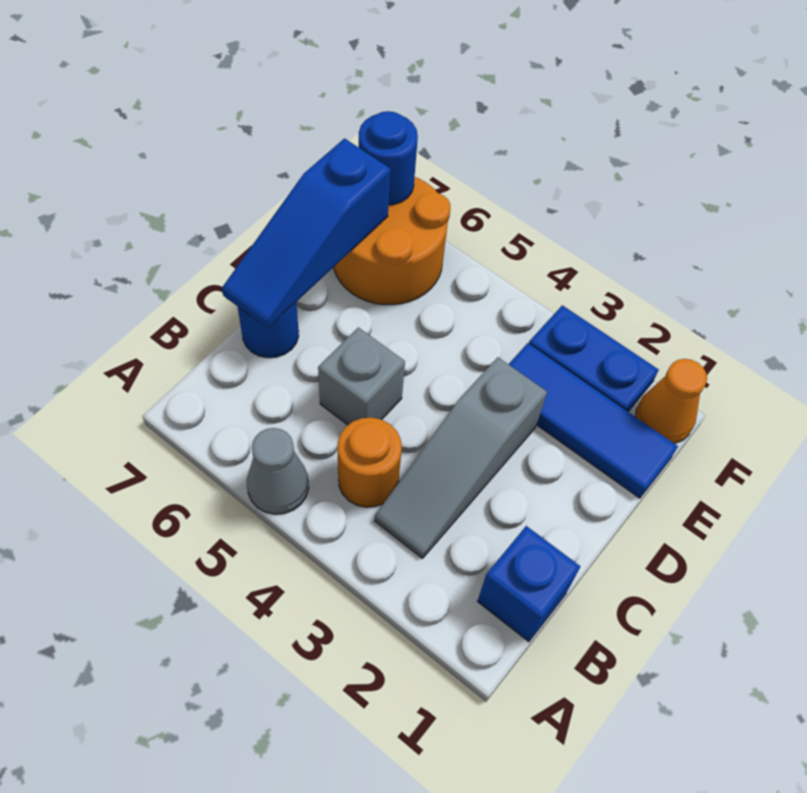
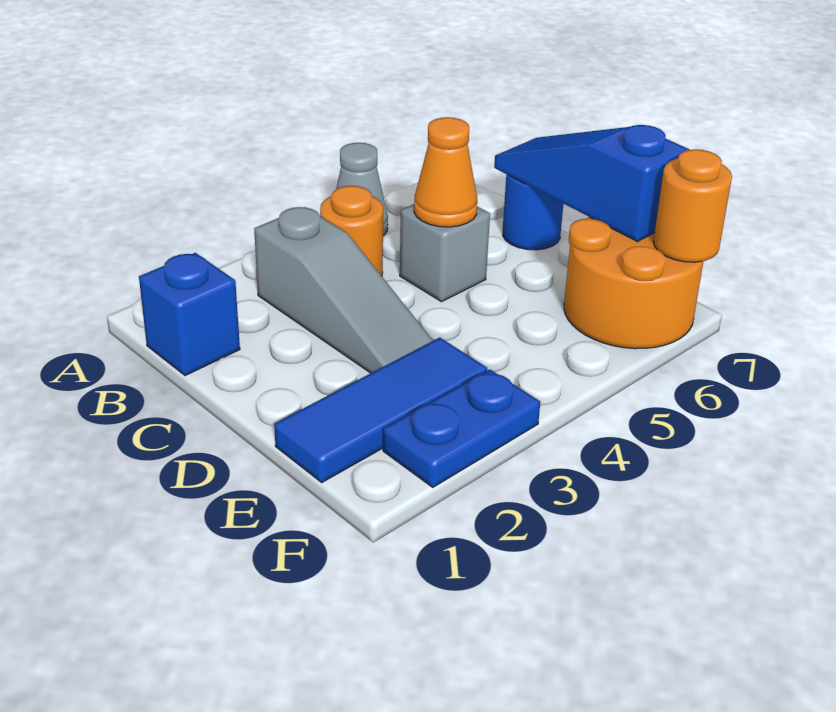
grey slope B3:D3 level 1 top D -> grey slope B3:D3 level 1 top B
orange cone F1 level 1 -> orange cone C5 level 2
blue round brick F7 level 2 -> orange round brick F7 level 2

